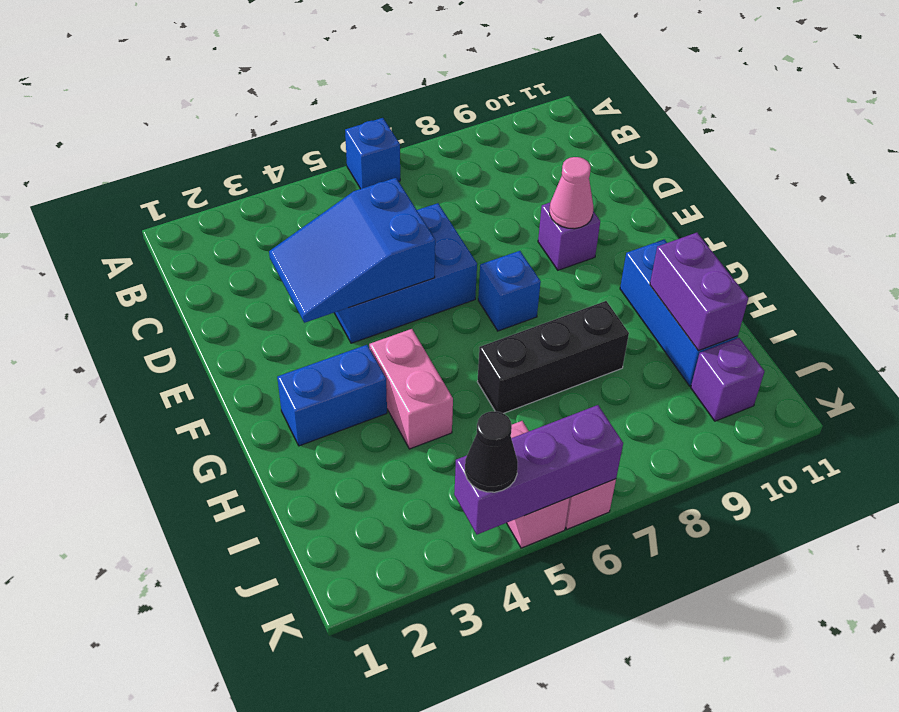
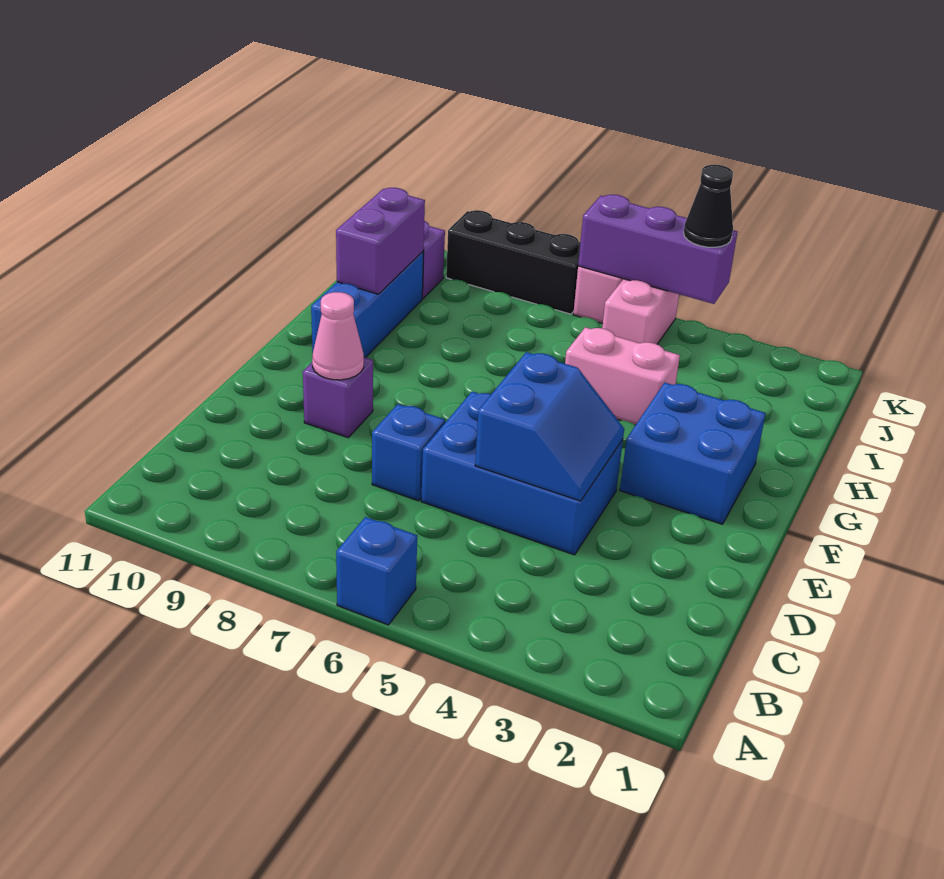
blue slope D3:E5 level 2 top 5 -> blue slope D4:E5 level 2 top 5
blue brick F7 level 1 -> blue brick D7 level 1
blue brick G2:G3 level 1 -> blue brick F2:G3 level 1
pink brick G4:H4 level 1 -> pink brick H4:H5 level 1
black brick H6:H8 level 1 -> black brick K7:K9 level 1

